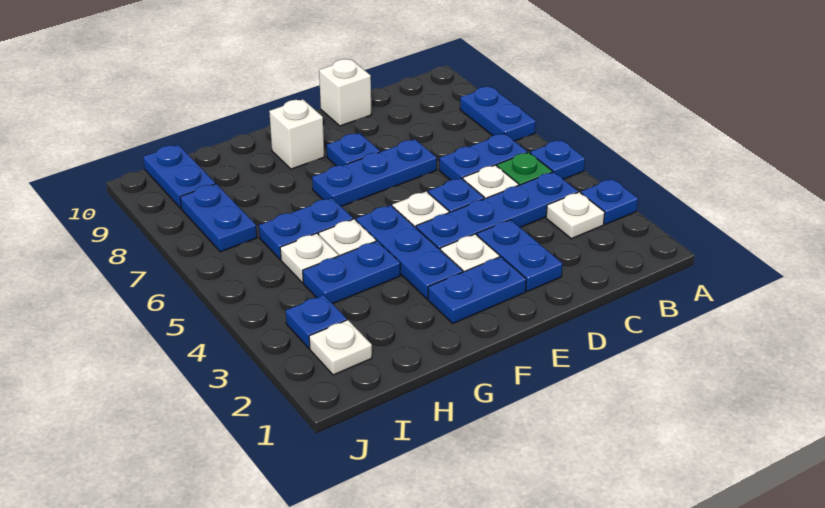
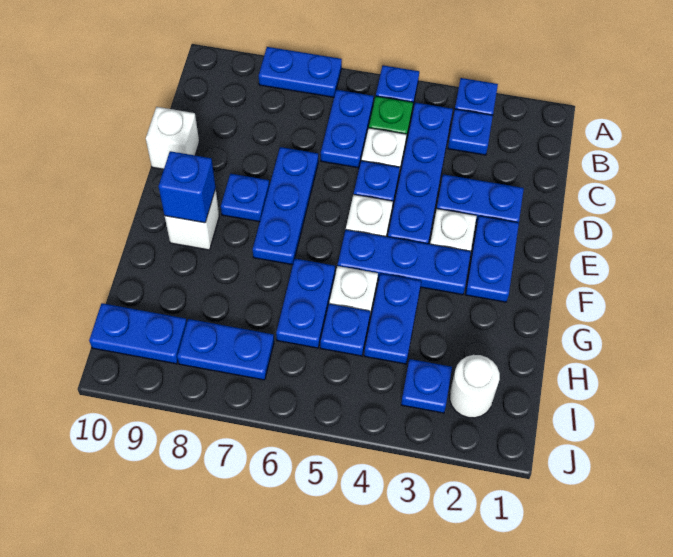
white plate B3 level 1 -> blue plate B3 level 1
none -> blue brick F9 level 2
white plate H5 level 1 -> blue plate H5 level 1
white plate I2 level 1 -> white round brick I2 level 1

